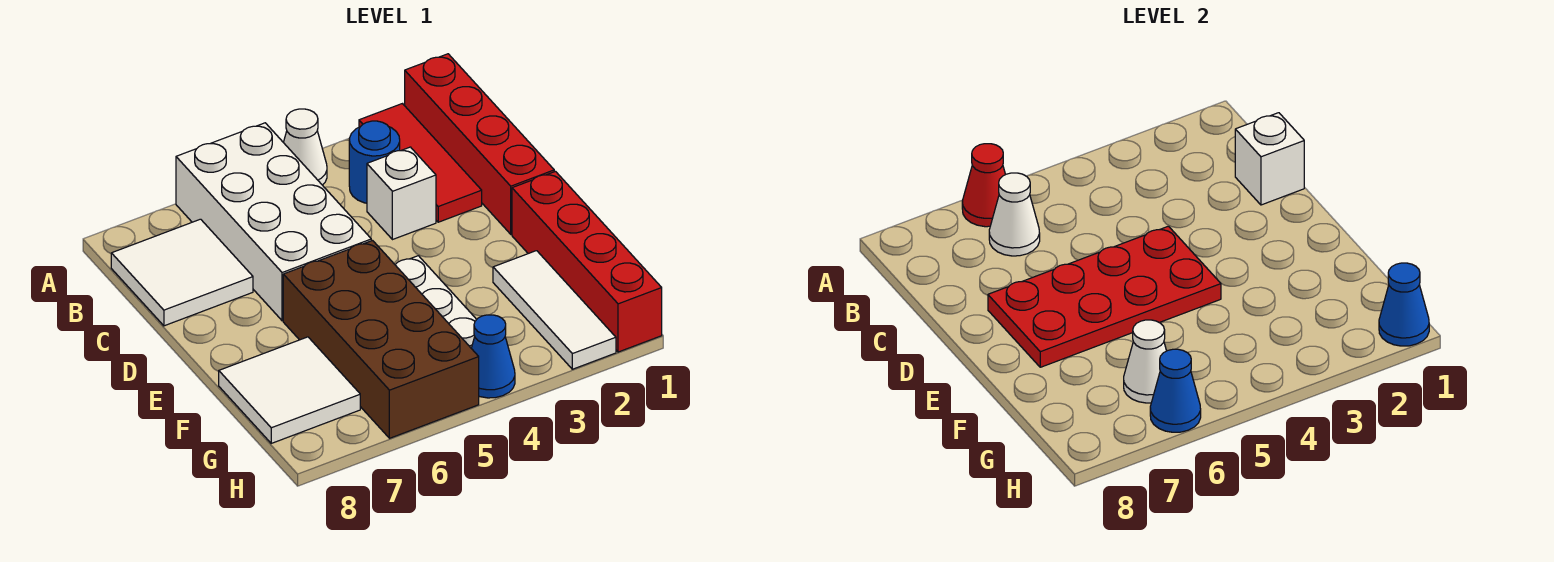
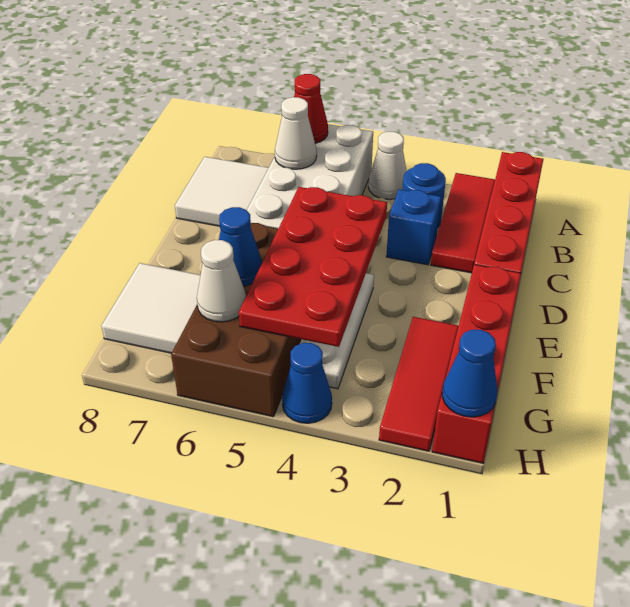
white brick C1 level 2 -> none
white brick C3 level 1 -> blue brick C3 level 1
red plate D4:E7 level 2 -> red plate D4:G5 level 2
white tile F2:H2 level 1 -> red tile F2:H2 level 1
blue cone H6 level 2 -> blue cone F6 level 2

